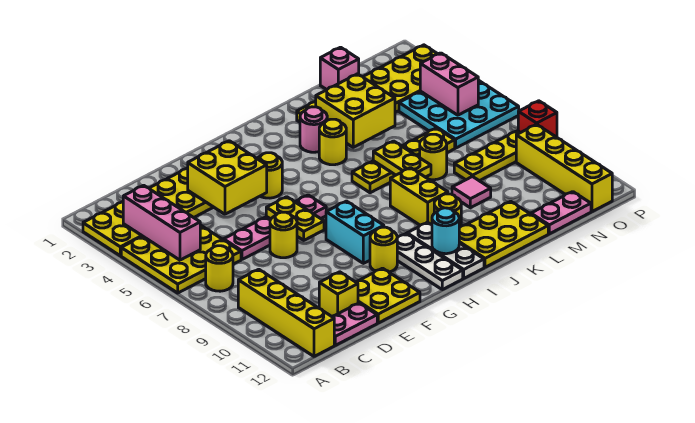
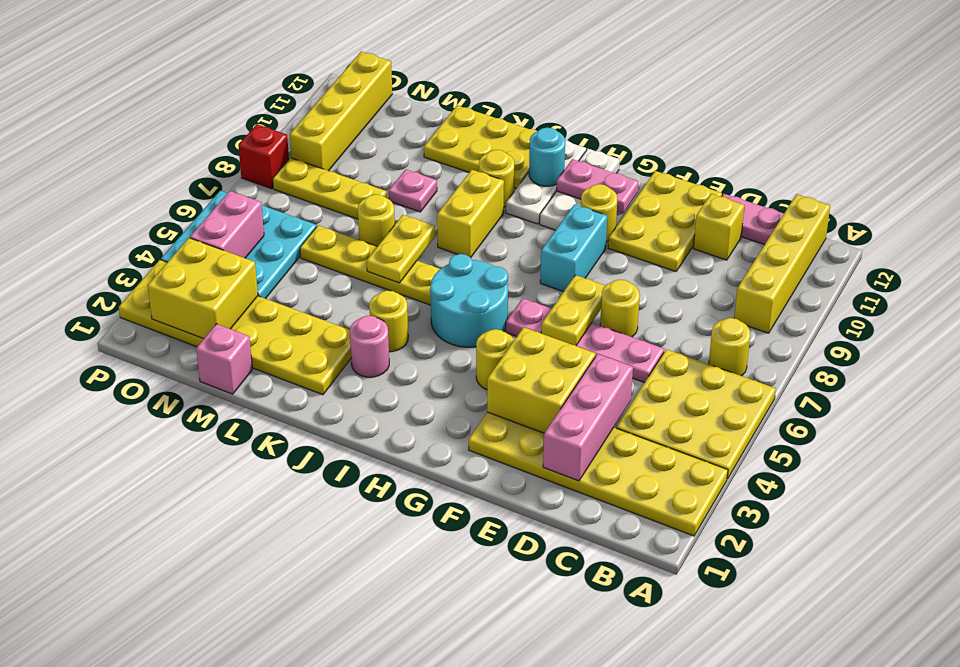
pink brick B3:B5 level 2 -> pink brick D2:D4 level 2
yellow plate E11:F12 level 1 -> yellow plate E10:F12 level 1
none -> cyan round brick H5:I6 level 1
yellow brick K3:L4 level 2 -> yellow brick N2:O3 level 2
pink tile L9 level 1 -> pink plate L9 level 1
pink plate M12:N12 level 1 -> pink plate G11:H11 level 2

